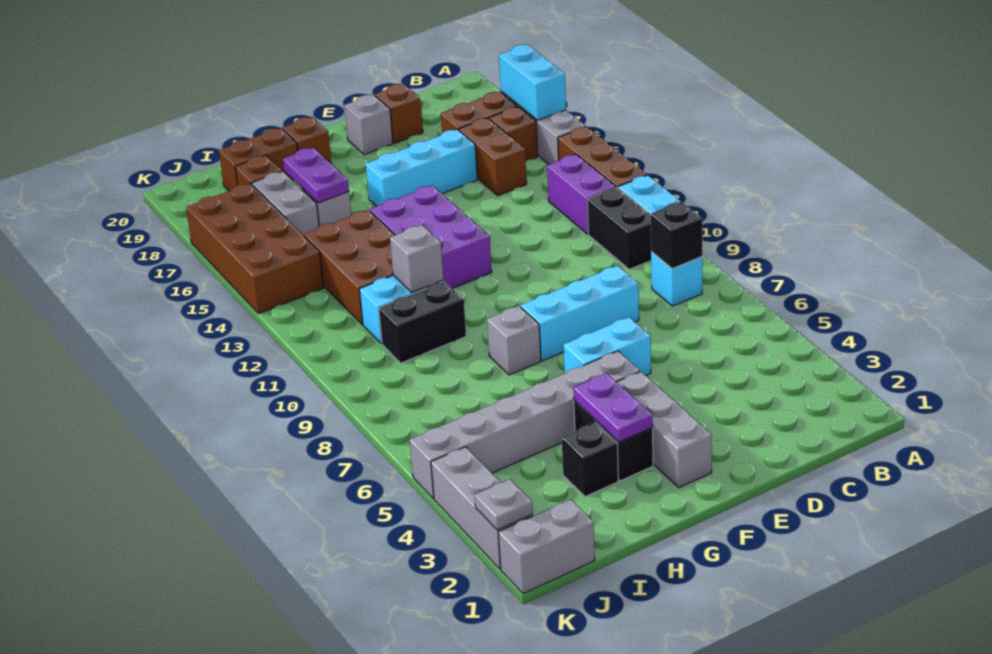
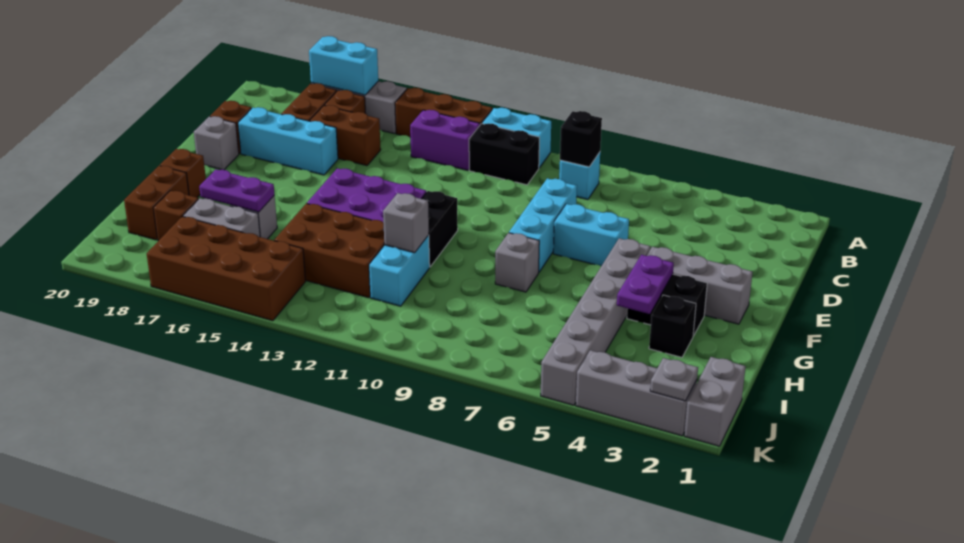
cyan brick D16:F16 level 1 -> cyan brick D16:D18 level 1
cyan brick E6:F6 level 1 -> cyan brick E6:E7 level 1
purple plate G3:G4 level 2 -> purple plate G4:H4 level 2
black brick H10:I10 level 1 -> black brick F11:G11 level 1

